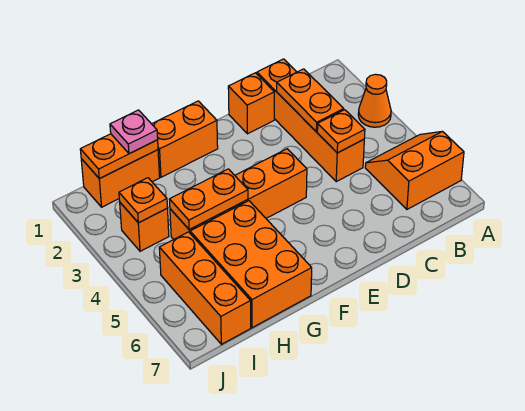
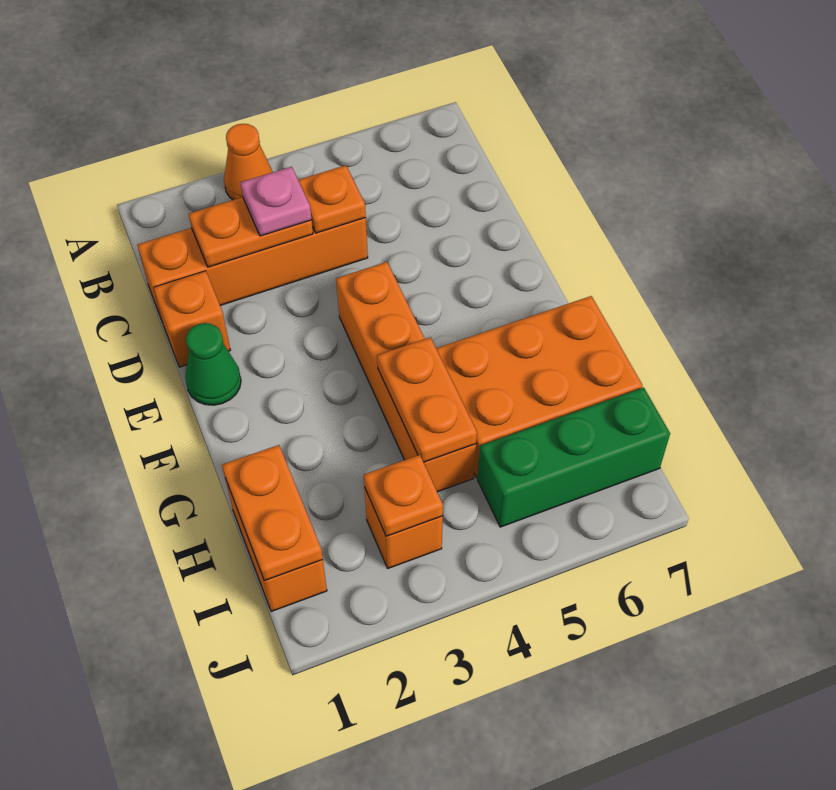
orange slope A5:B6 level 1 top 6 -> none
none -> green cone E1 level 1
orange brick F1:G1 level 1 -> none
pink plate H1 level 3 -> pink plate C3 level 3
orange brick I5:I7 level 1 -> green brick I5:I7 level 1

